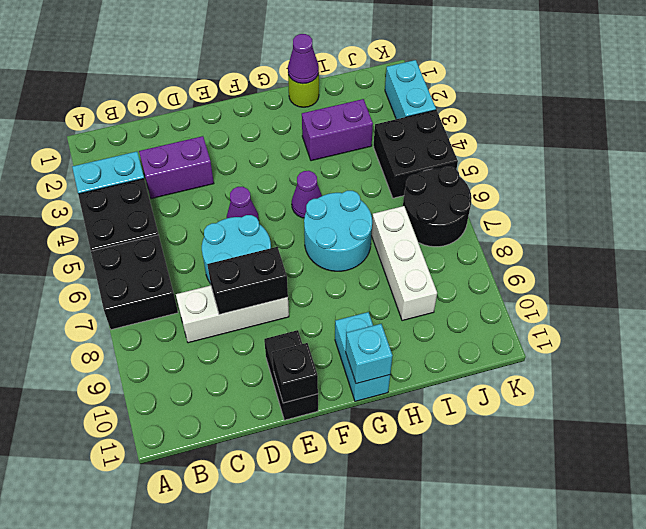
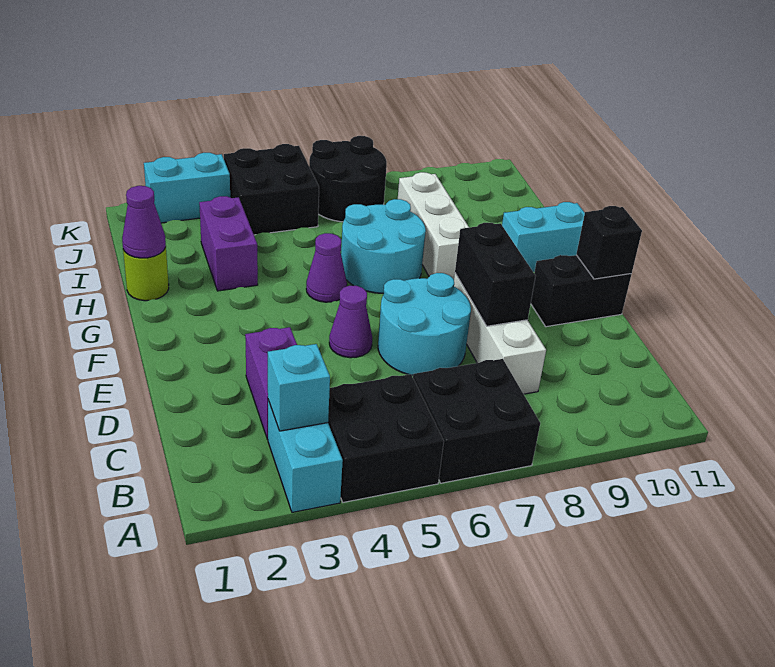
cyan brick G11 level 2 -> cyan brick B3 level 2
white brick I7:I9 level 1 -> white brick G8:I8 level 1

